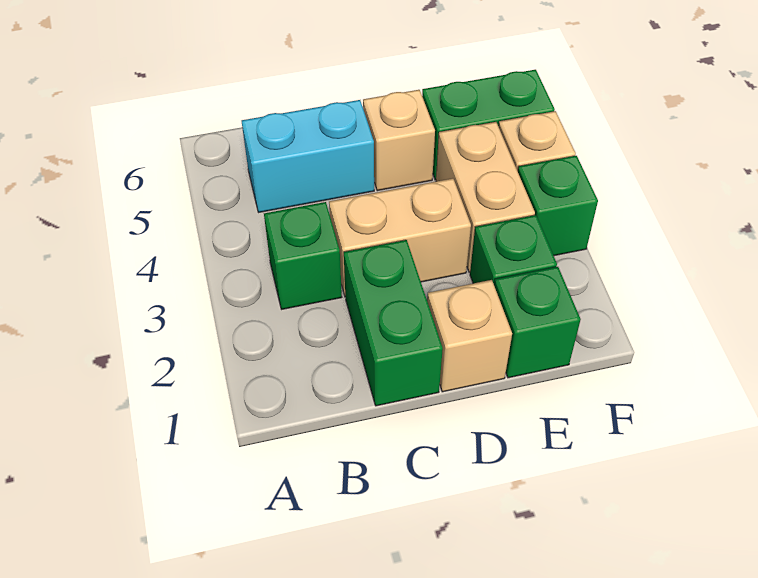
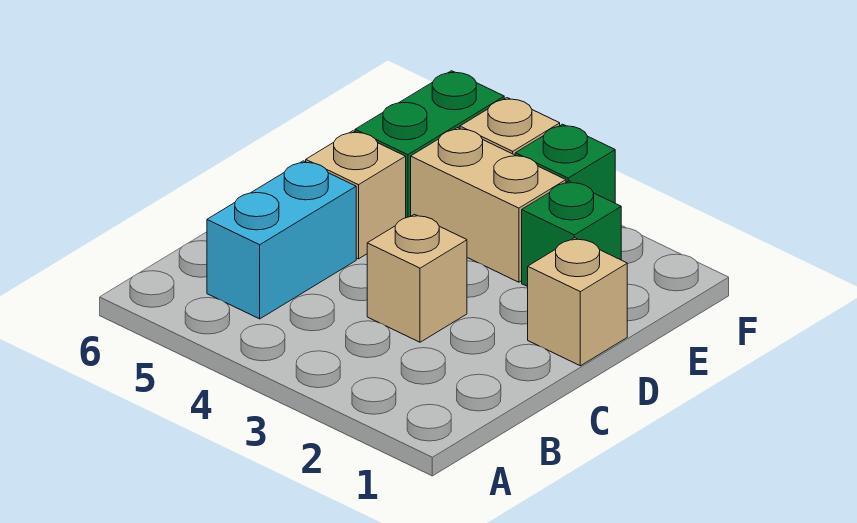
green brick B3 level 1 -> none
green brick C1:C2 level 1 -> none
tan brick C3:D3 level 1 -> tan brick C3 level 1
green brick E1 level 1 -> none

